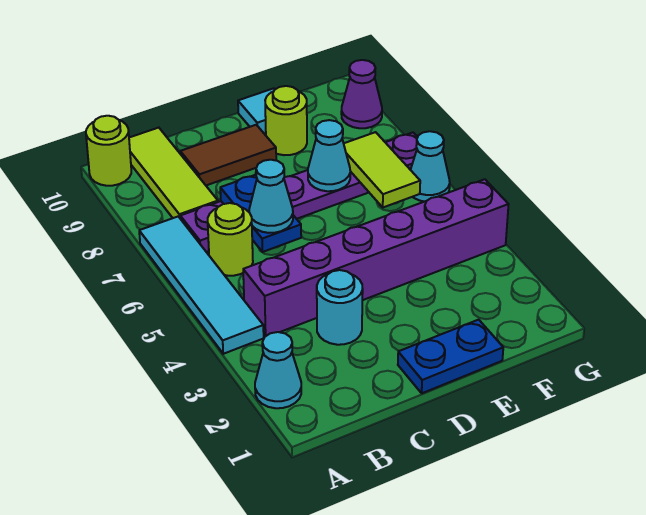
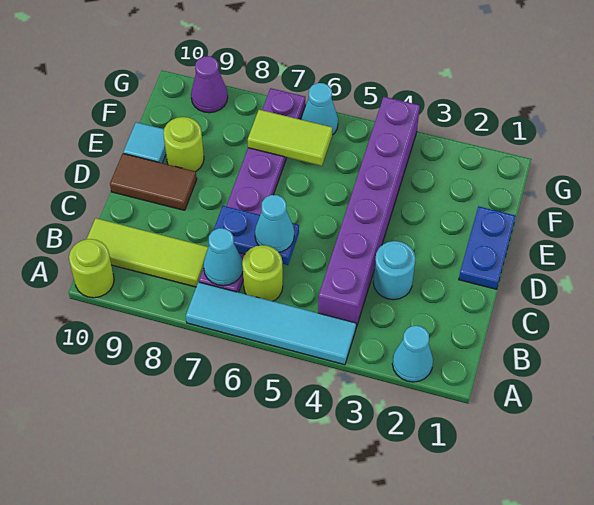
brown tile C9:D9 level 1 -> brown tile D9:D10 level 1
cyan cone E7 level 2 -> cyan cone B7 level 2

